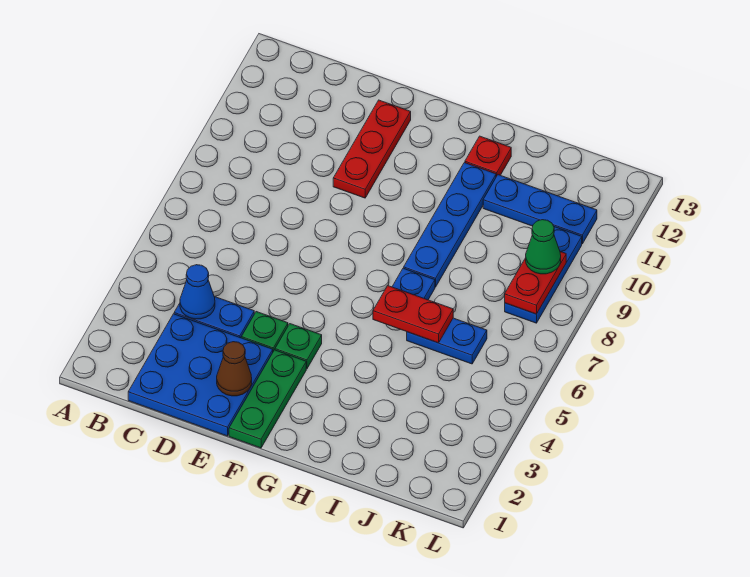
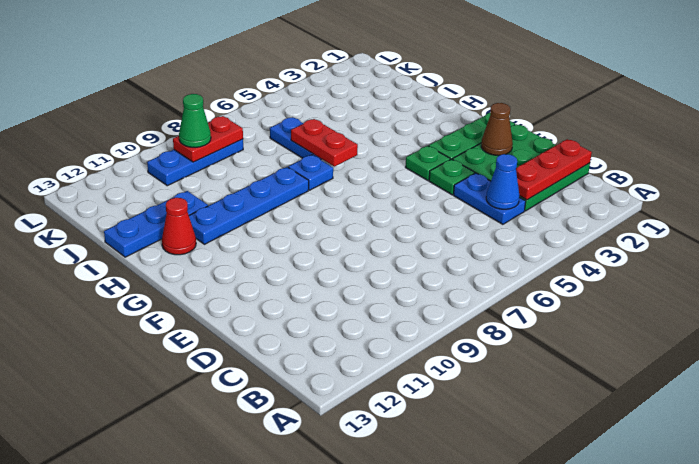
blue plate C1:E3 level 1 -> green plate C1:E3 level 1
red plate E10:E12 level 1 -> red plate C1:C3 level 2
red plate H12 level 1 -> red cone H12 level 1
blue plate I11:K11 level 1 -> blue plate I11:I13 level 1

